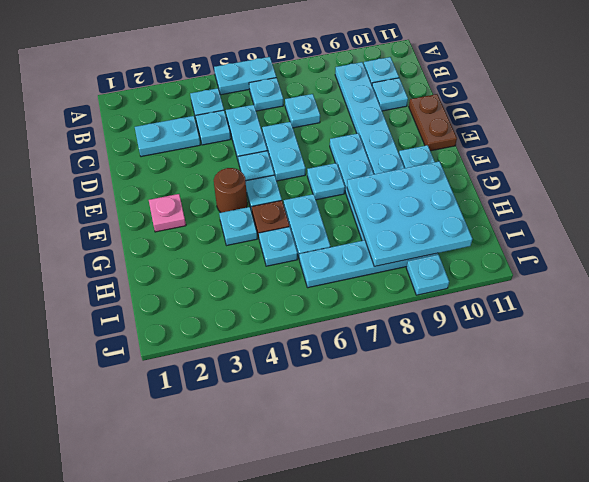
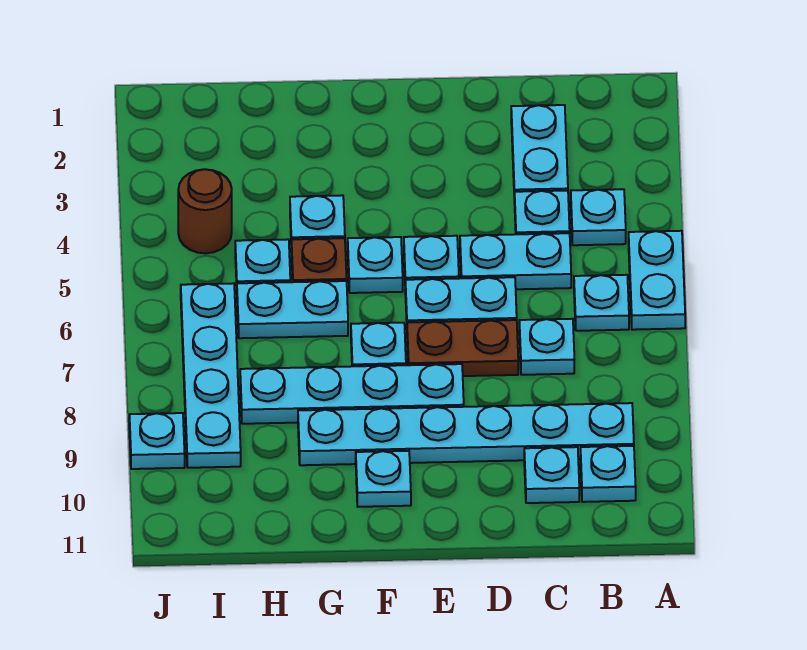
brown plate D11:E11 level 1 -> brown plate D7:E7 level 1
pink plate F2 level 1 -> none
brown round brick F4 level 1 -> brown round brick I4 level 1
cyan plate G8:I10 level 2 -> none

